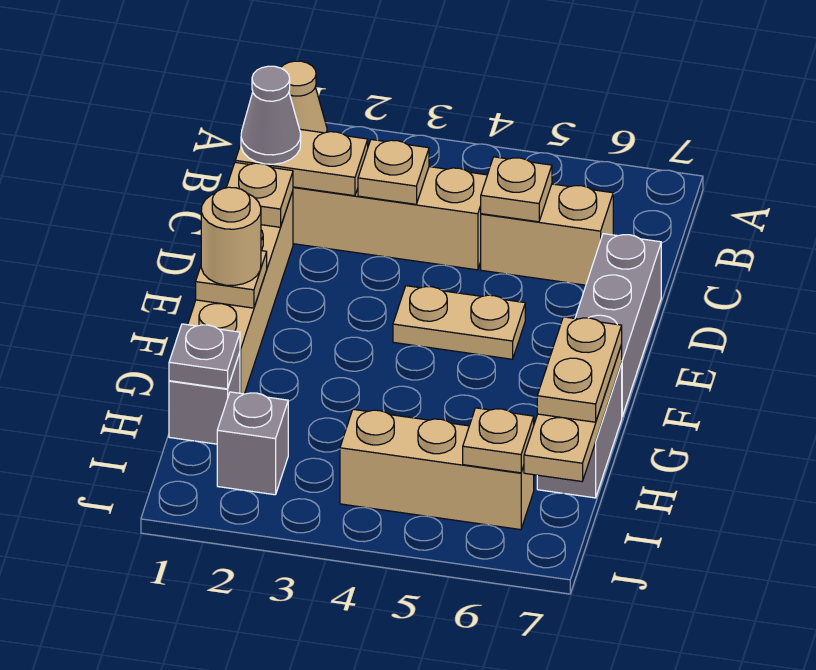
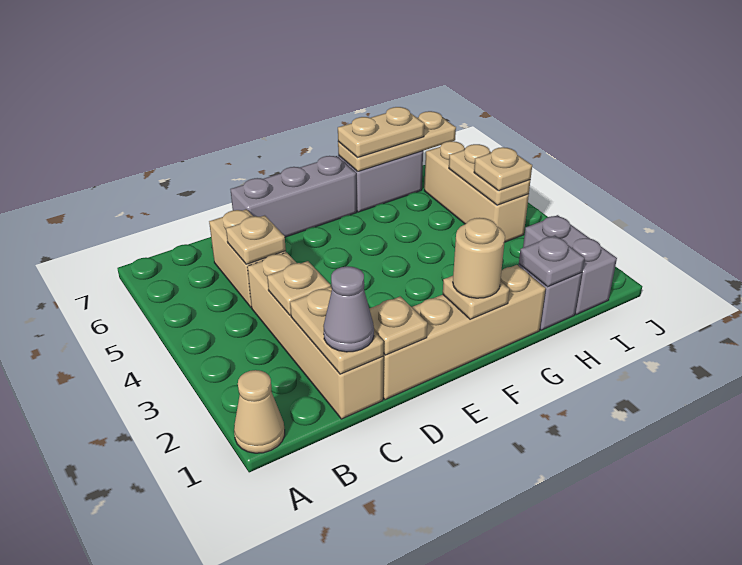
tan plate E4:E5 level 1 -> tan plate I4:I5 level 2
grey brick I2 level 1 -> grey brick I1:I2 level 1
tan plate I6 level 2 -> tan plate I4 level 3

